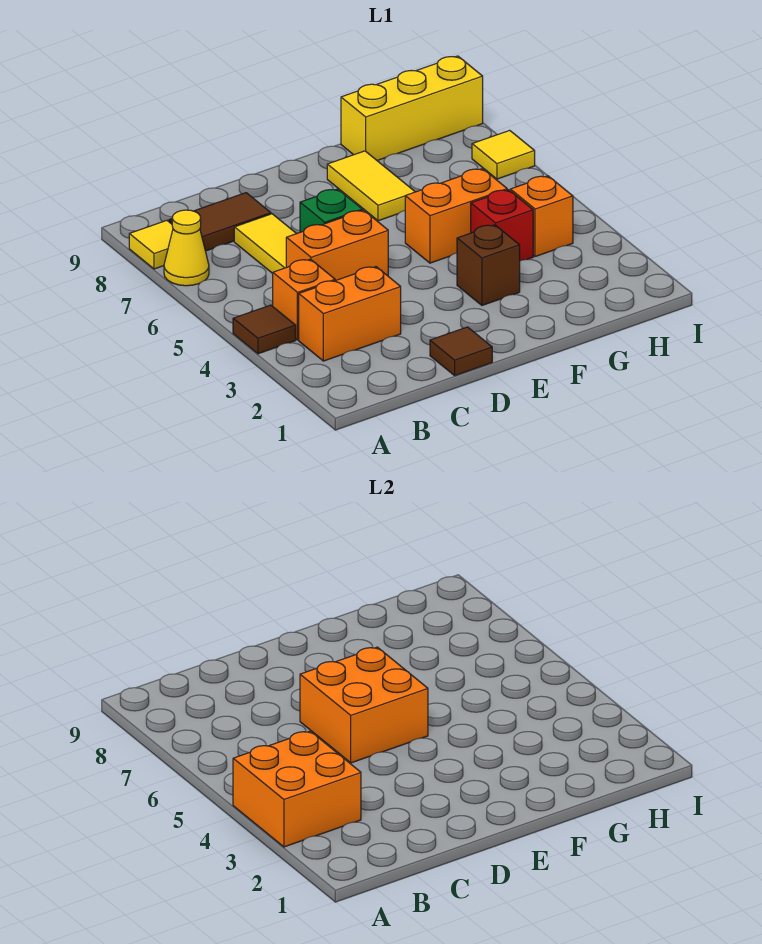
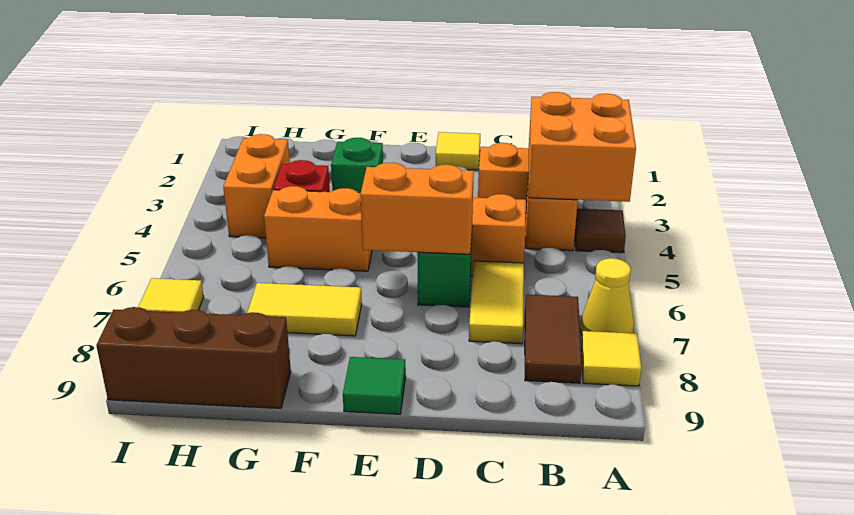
brown tile B8:C8 level 1 -> brown tile B7:B8 level 1
brown tile D1 level 1 -> yellow tile D1 level 1
orange brick D5:E6 level 2 -> orange brick D6:E6 level 2
none -> green tile E9 level 1
brown brick F3 level 1 -> green brick F3 level 1
yellow tile F7:F8 level 1 -> yellow tile F7:G7 level 1
yellow brick G9:I9 level 1 -> brown brick G9:I9 level 1
orange brick H4 level 1 -> orange brick H3:H4 level 1

